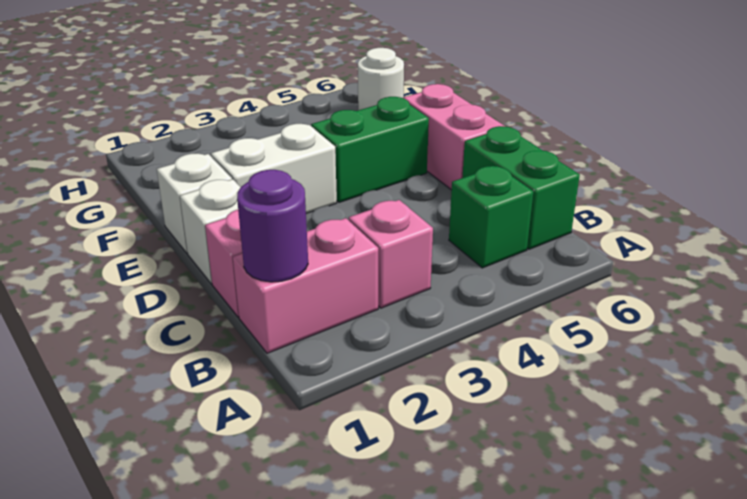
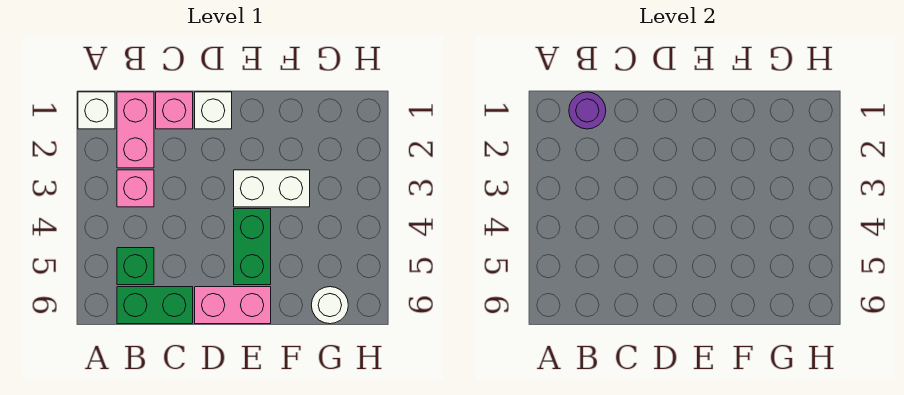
white brick E1 level 1 -> white brick A1 level 1
white brick E2:E3 level 1 -> white brick E3:F3 level 1

